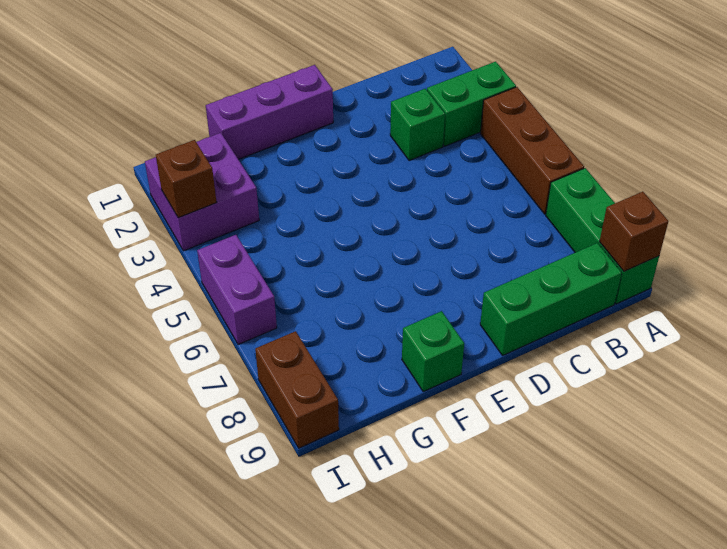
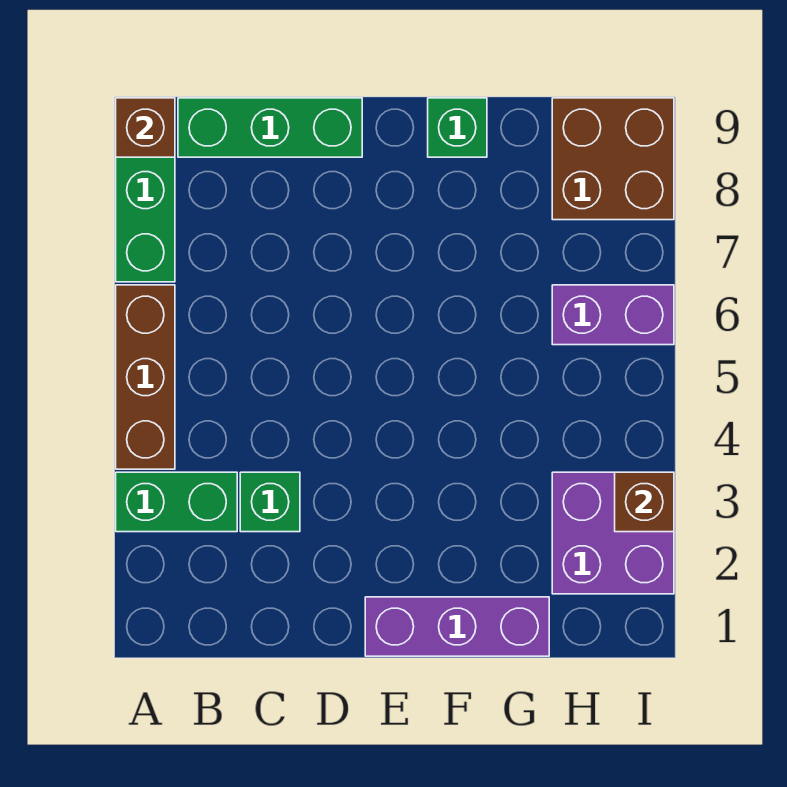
purple brick I5:I6 level 1 -> purple brick H6:I6 level 1
brown brick I8:I9 level 1 -> brown brick H8:I9 level 1

